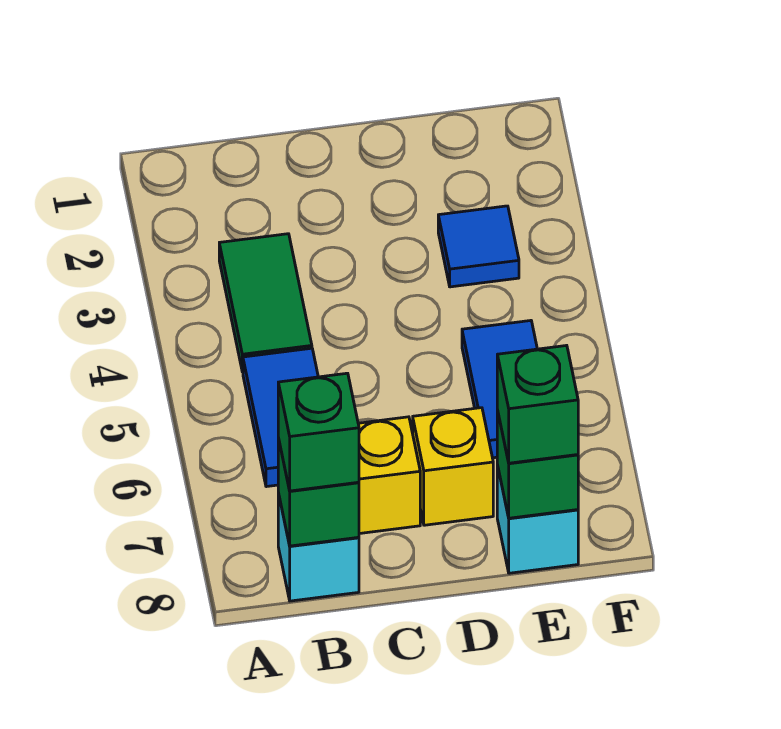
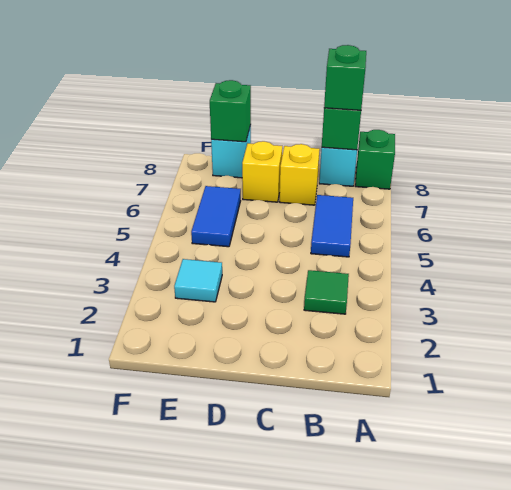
green tile B3:B4 level 1 -> green tile B3 level 1
blue tile E3 level 1 -> cyan tile E3 level 1
green brick E8 level 3 -> green brick A8 level 1

